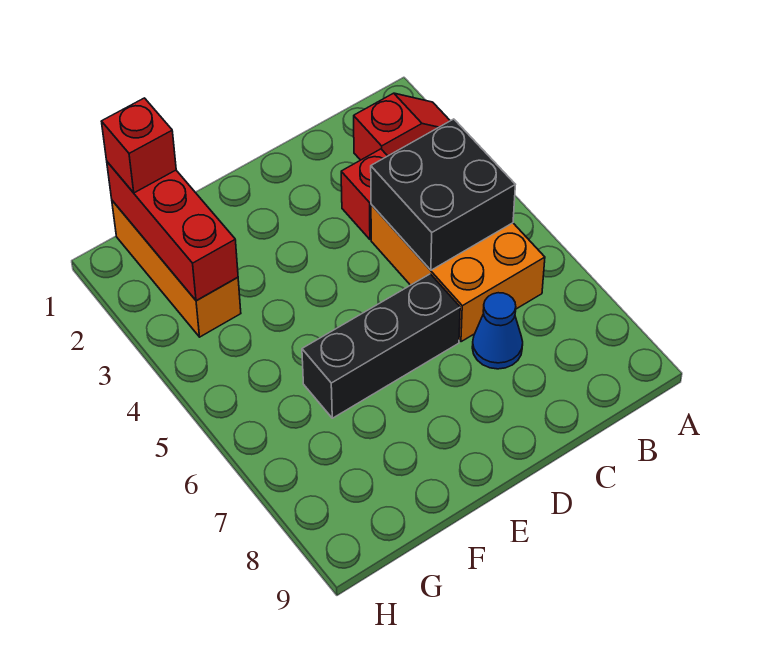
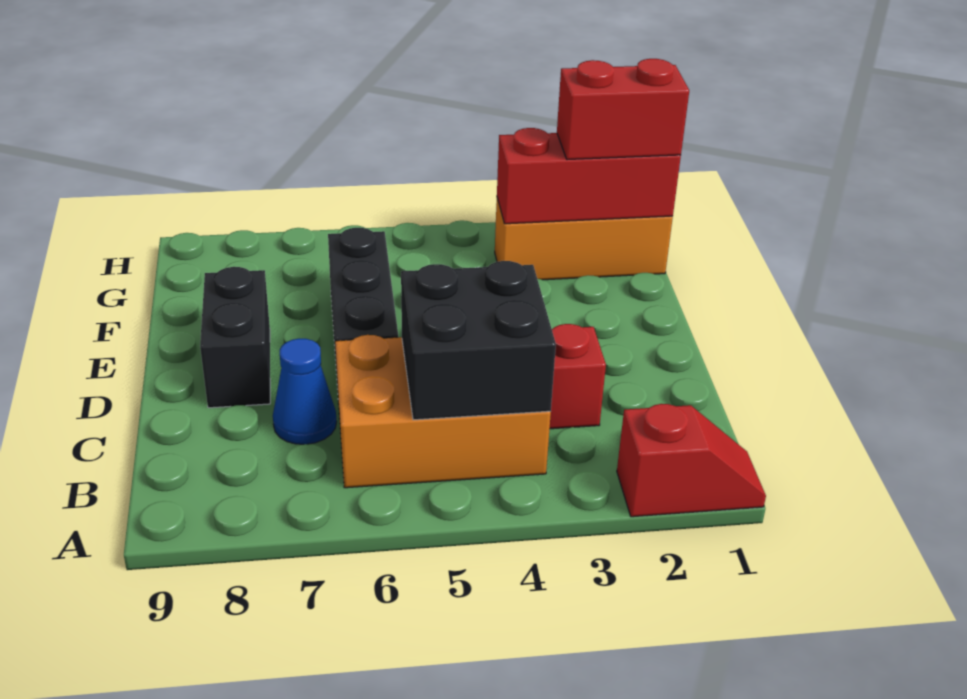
red slope A2:B2 level 1 top B -> red slope A1:A2 level 1 top 2
none -> black brick D8:E8 level 1
red brick G1 level 3 -> red brick G1:G2 level 3

